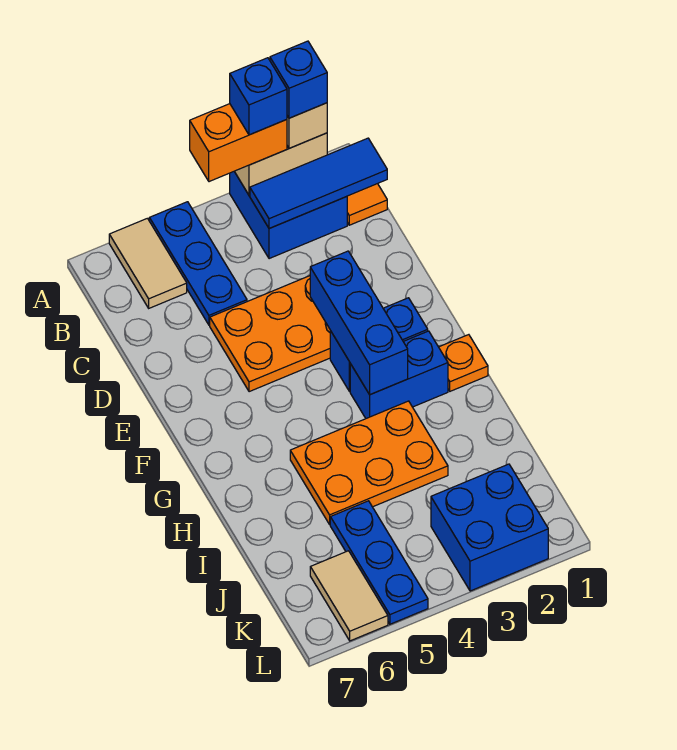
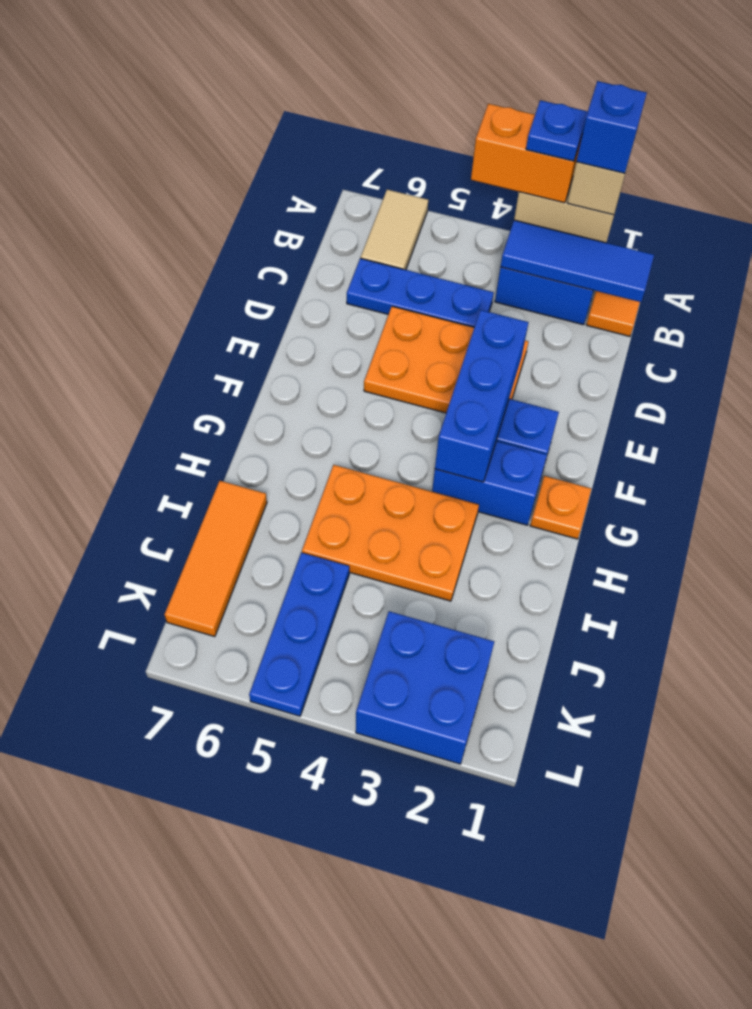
blue brick A3 level 4 -> blue plate A3 level 4
blue plate A5:C5 level 1 -> blue plate C4:C6 level 1
none -> orange tile I7:K7 level 1
tan tile K6:L6 level 1 -> none

